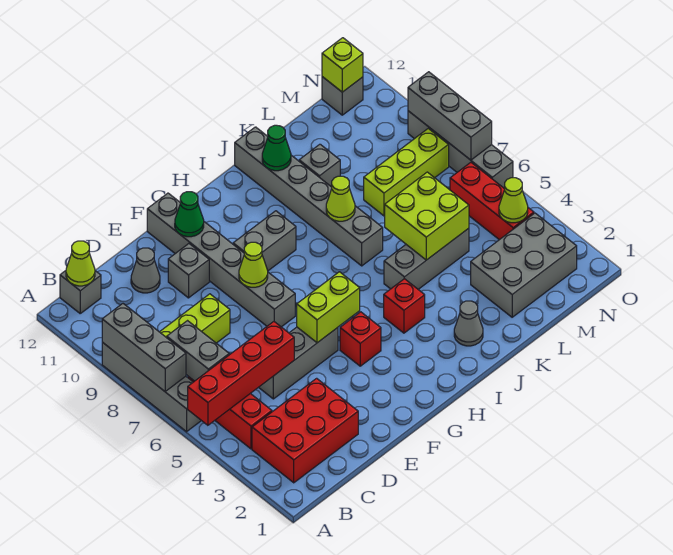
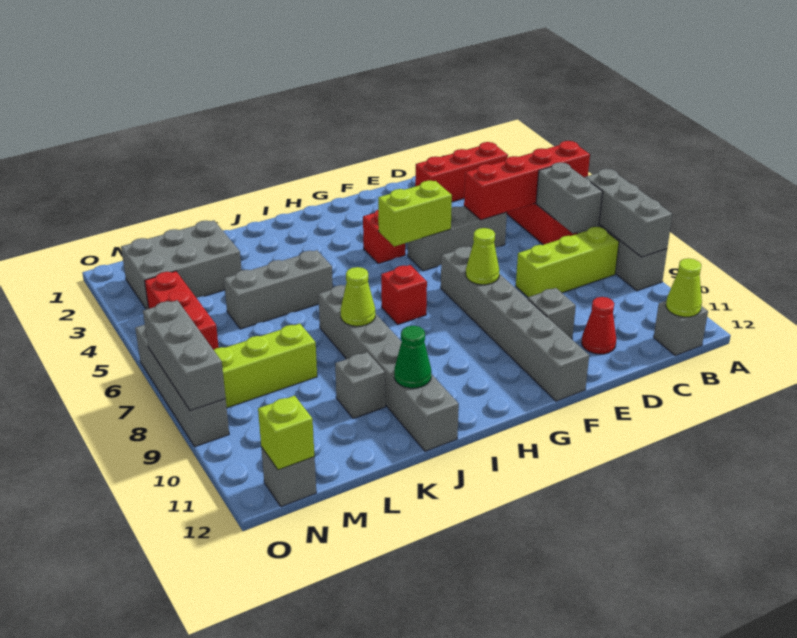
red brick B2:D3 level 1 -> red brick B2:D2 level 1
grey cone D11 level 1 -> red cone D11 level 1
green cone F11 level 2 -> none
grey brick G9:H9 level 1 -> none
red brick I4 level 1 -> red brick H7 level 1
grey cone J2 level 1 -> none
lime brick K5:L6 level 2 -> none
lime cone N4 level 2 -> none

